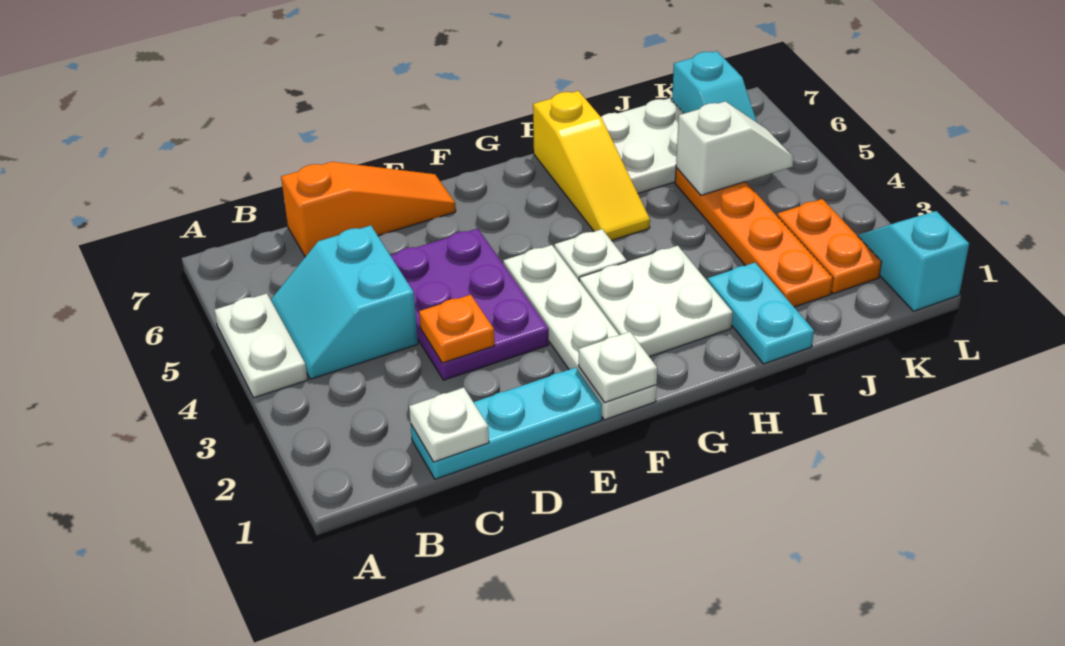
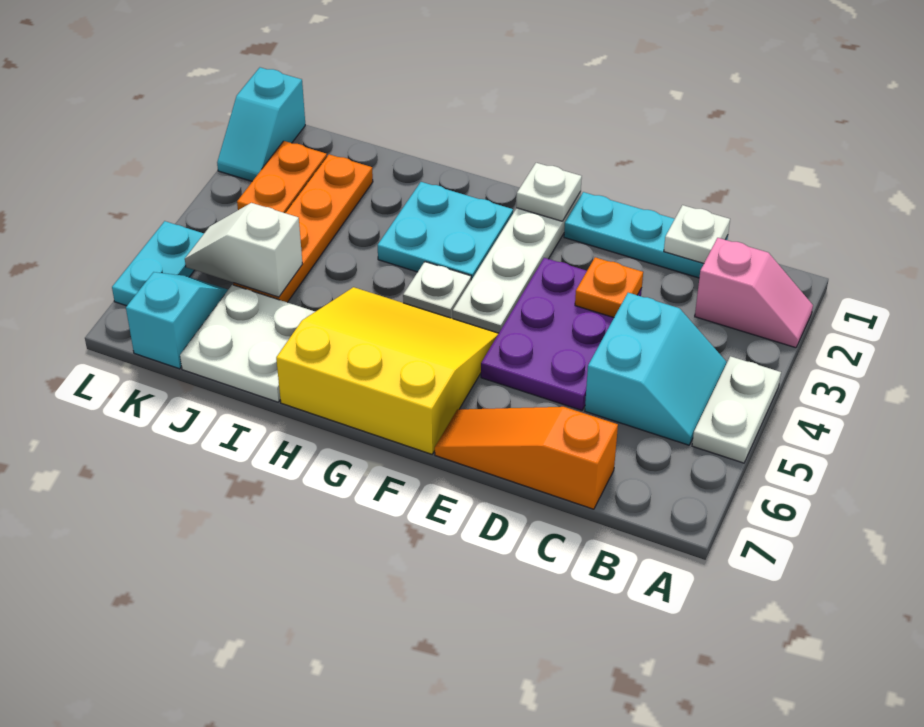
none -> pink slope A2:B2 level 1 top B
white plate G2:H3 level 1 -> cyan plate G2:H3 level 1
yellow slope H5:H7 level 1 top 7 -> yellow slope F5:H7 level 1 top 7
cyan plate I1:I2 level 1 -> cyan plate L5:L6 level 1

